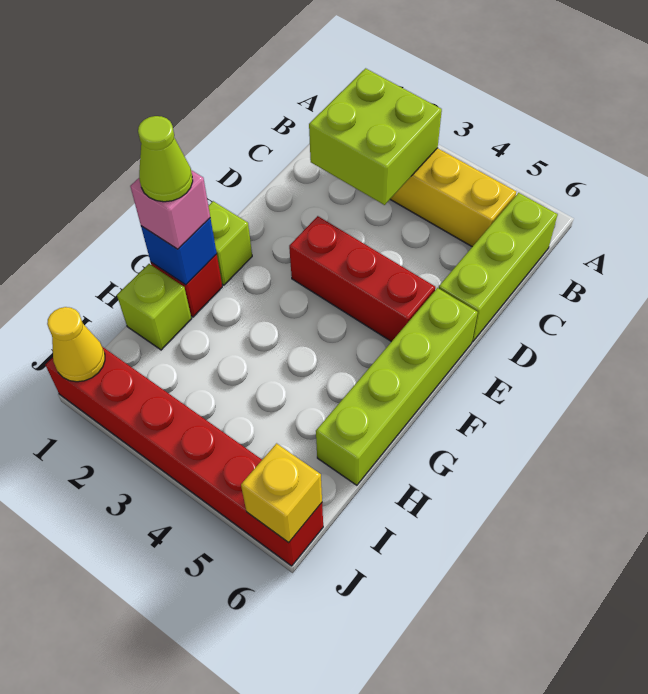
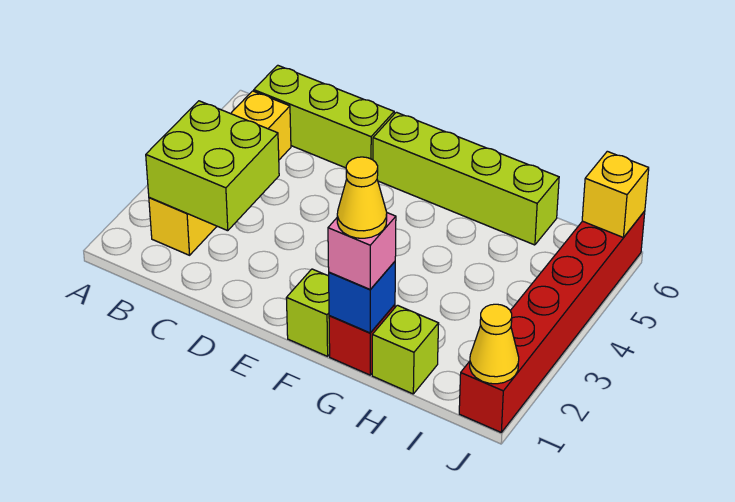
red brick E3:E5 level 1 -> none
lime cone G1 level 4 -> yellow cone G1 level 4

